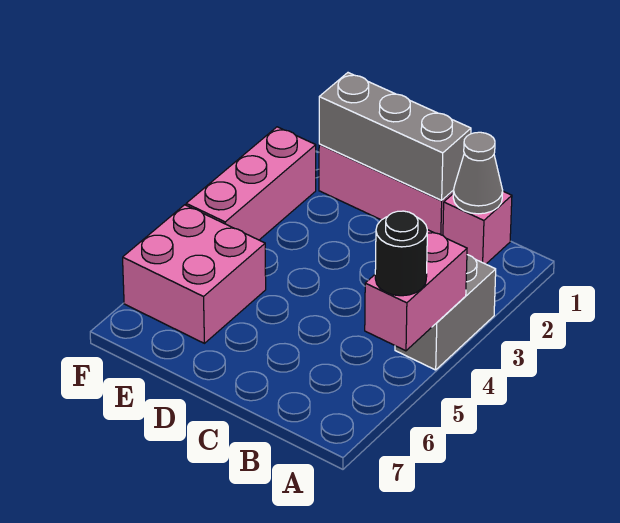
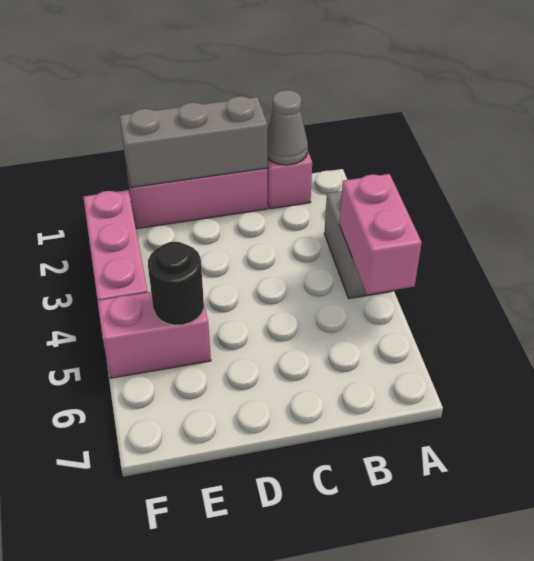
black round brick A5 level 3 -> black round brick E5 level 2
pink brick E5:F6 level 1 -> pink brick E5:F5 level 1

